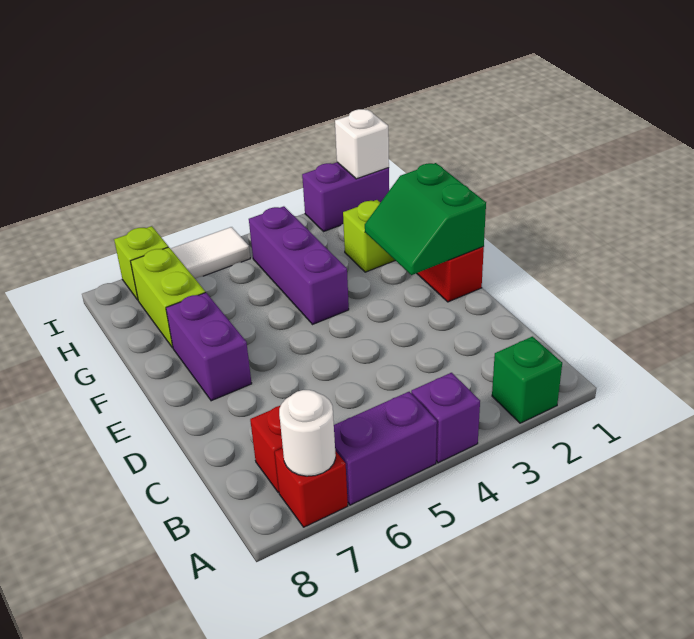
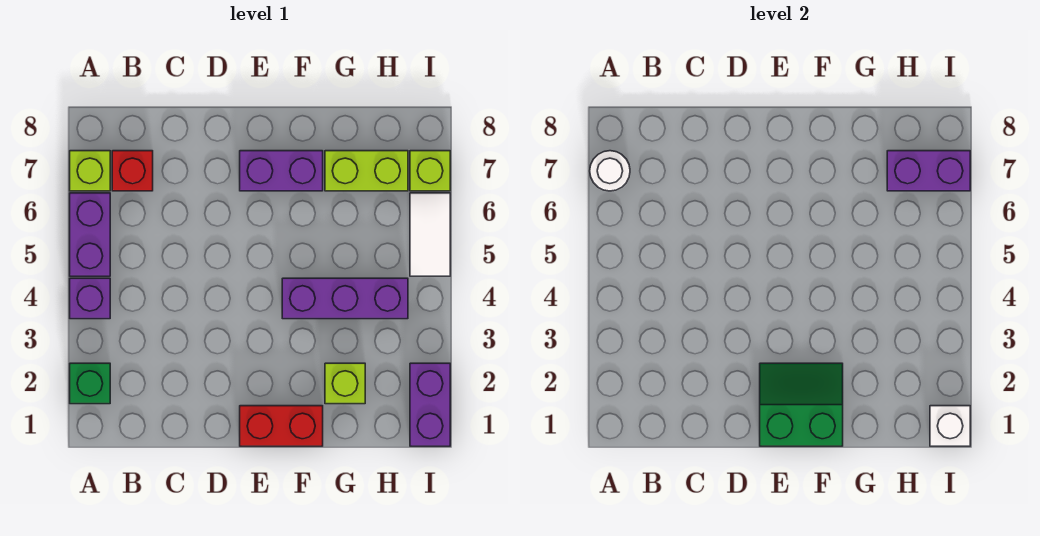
red brick A7 level 1 -> lime brick A7 level 1
none -> purple brick H7:I7 level 2

